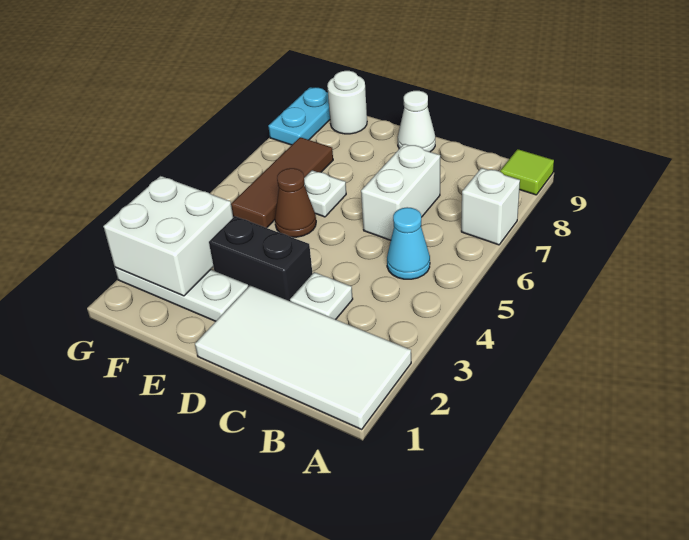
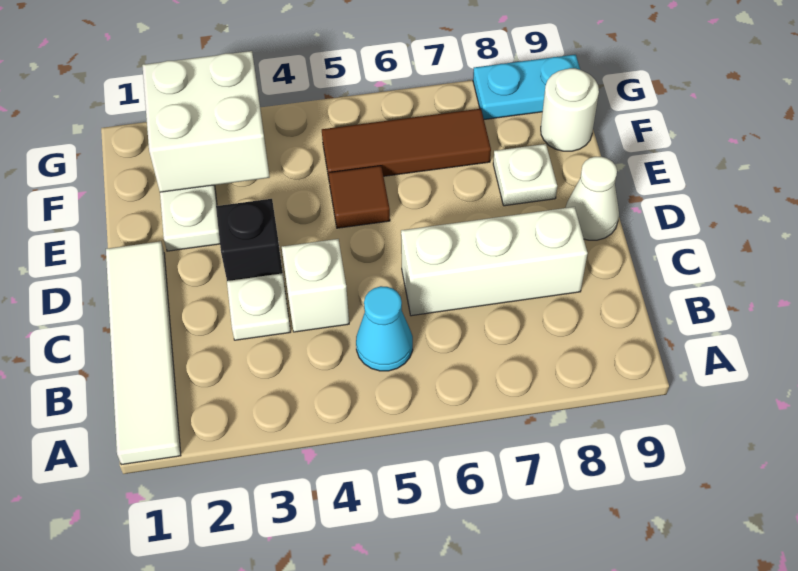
white tile A1:D2 level 1 -> white tile A1:D1 level 1
white brick A7 level 1 -> white brick C4 level 1
lime tile A9 level 1 -> none
white brick C6:C7 level 1 -> white brick C6:C8 level 1
black brick D3:E3 level 1 -> black brick D3 level 1
brown cone E5 level 1 -> brown tile E5 level 1
white plate E6 level 1 -> white plate E8 level 1

